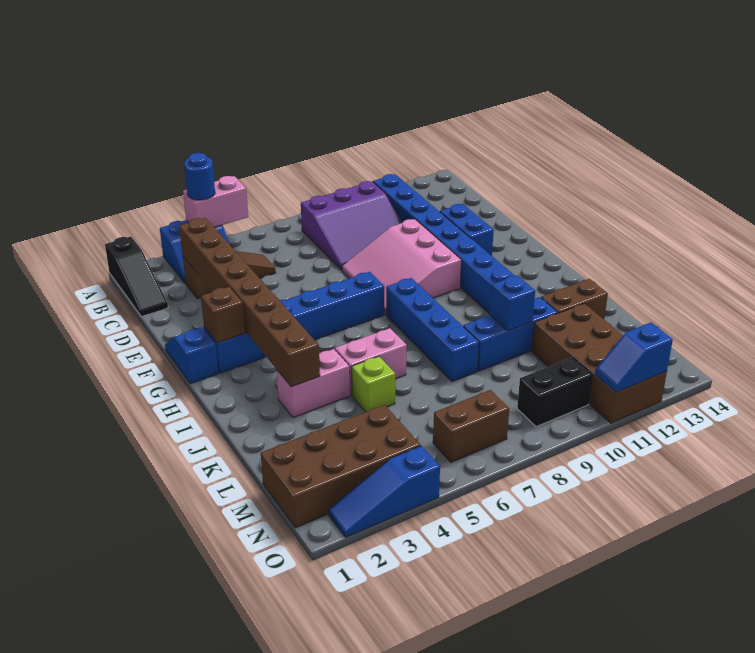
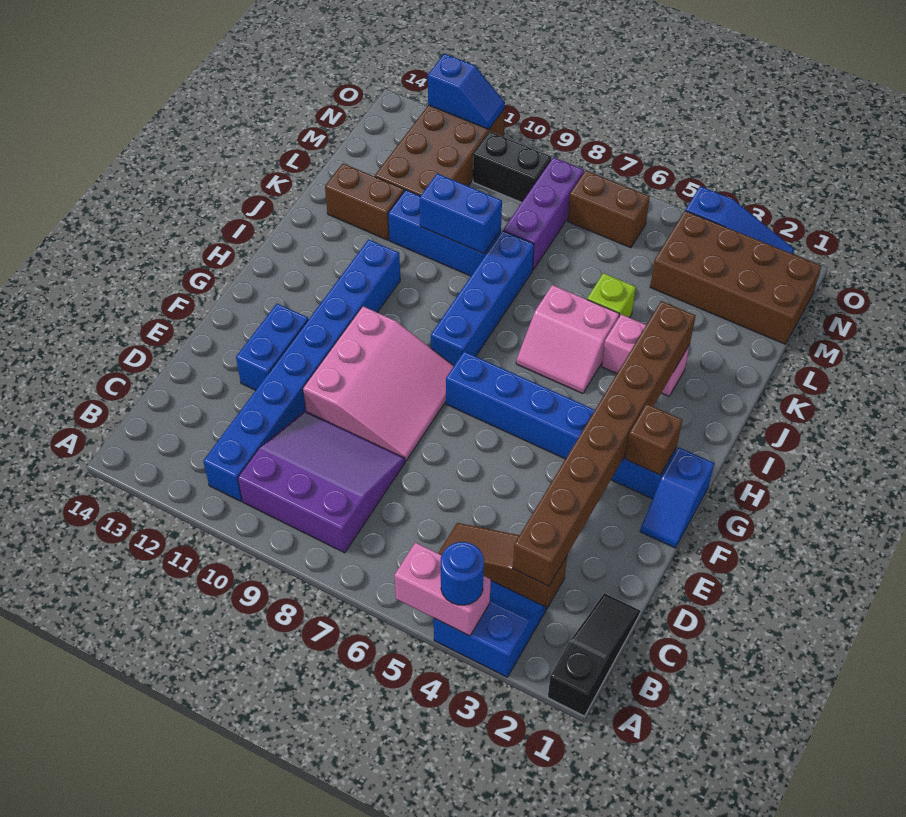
blue brick K10 level 2 -> blue brick K9:K10 level 2
none -> purple brick L8:N8 level 1

